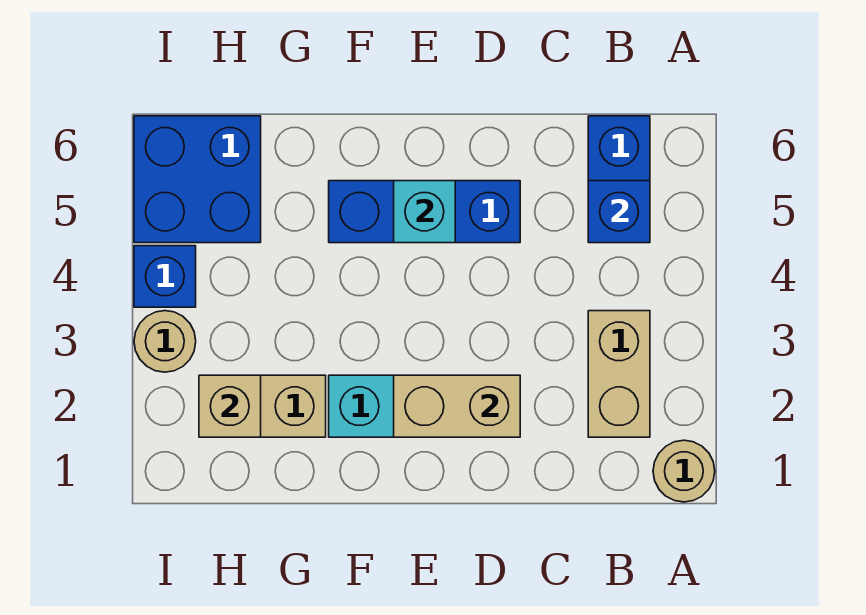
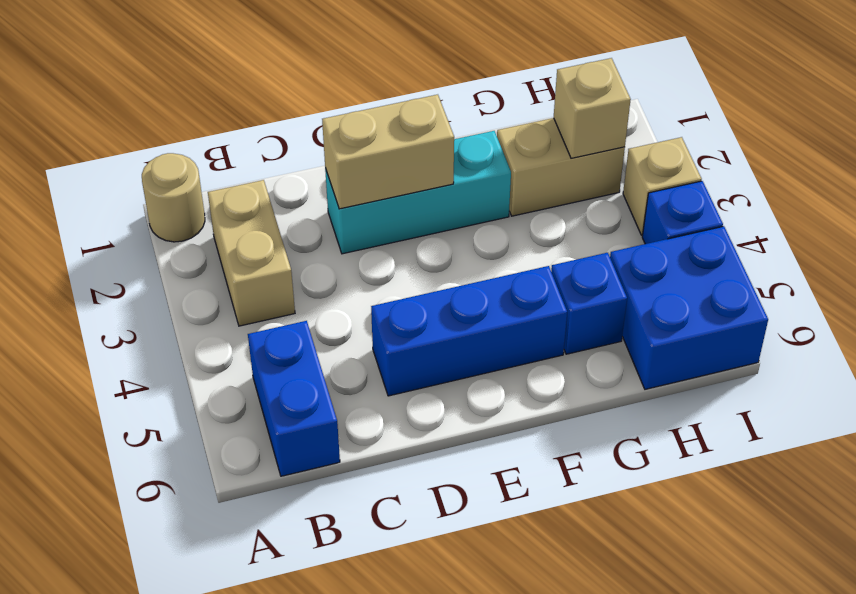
blue brick B5 level 2 -> blue brick G5 level 1
cyan brick E5 level 2 -> none
tan round brick I3 level 1 -> tan brick I3 level 1

